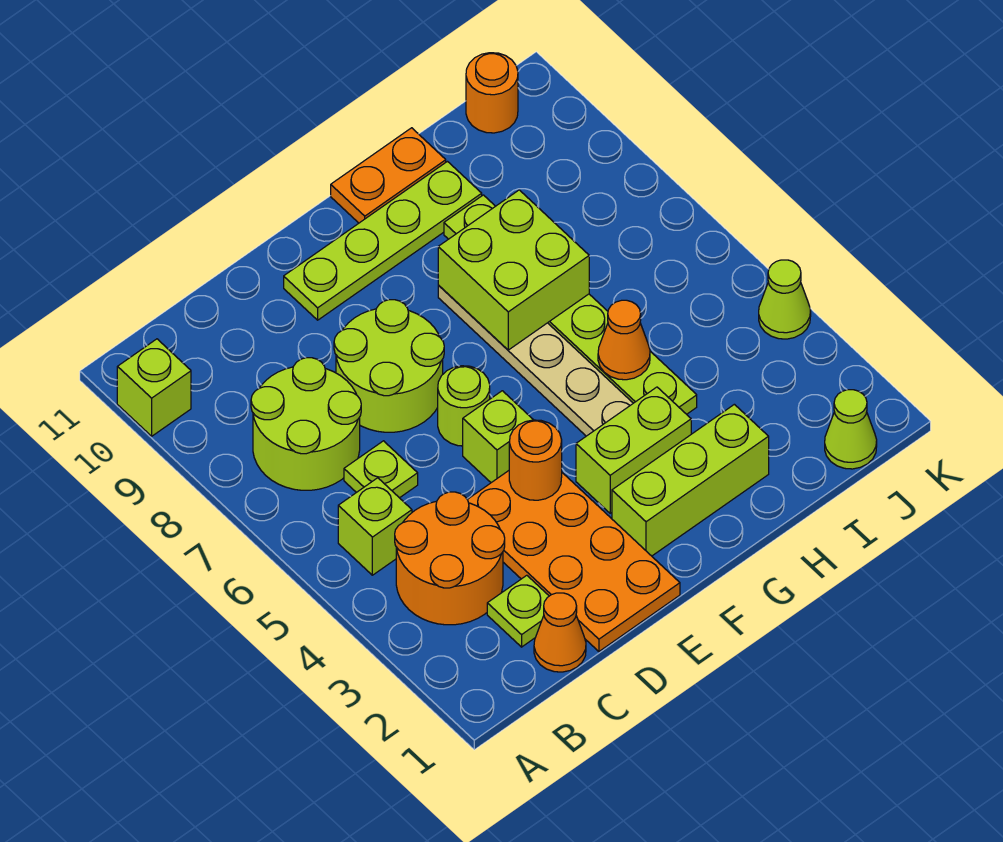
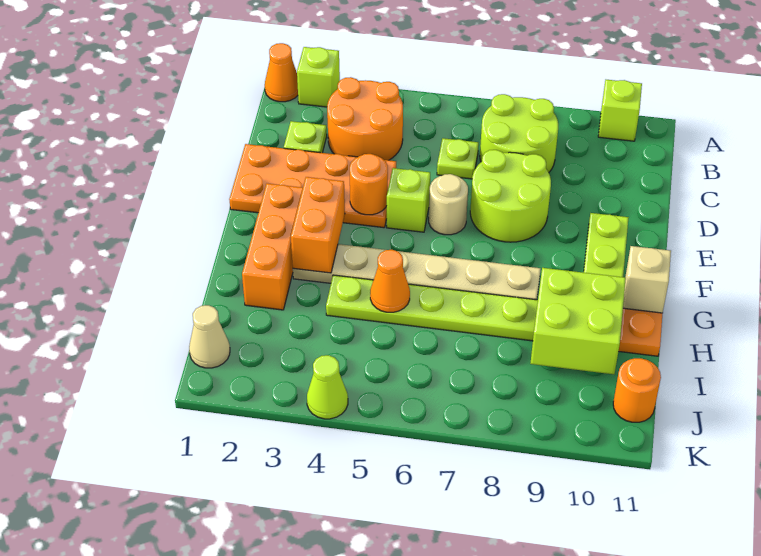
lime brick B5 level 1 -> lime brick A2 level 1
orange cone C1 level 1 -> orange cone A1 level 1
lime round brick E6 level 1 -> tan round brick E6 level 1
lime brick F2:H2 level 1 -> orange brick F2:H2 level 1
lime brick F3:G3 level 2 -> orange brick F3:G3 level 2
lime brick G7:H8 level 2 -> lime brick H9:I10 level 2
none -> tan brick G11 level 2
lime cone J1 level 1 -> tan cone J1 level 1

